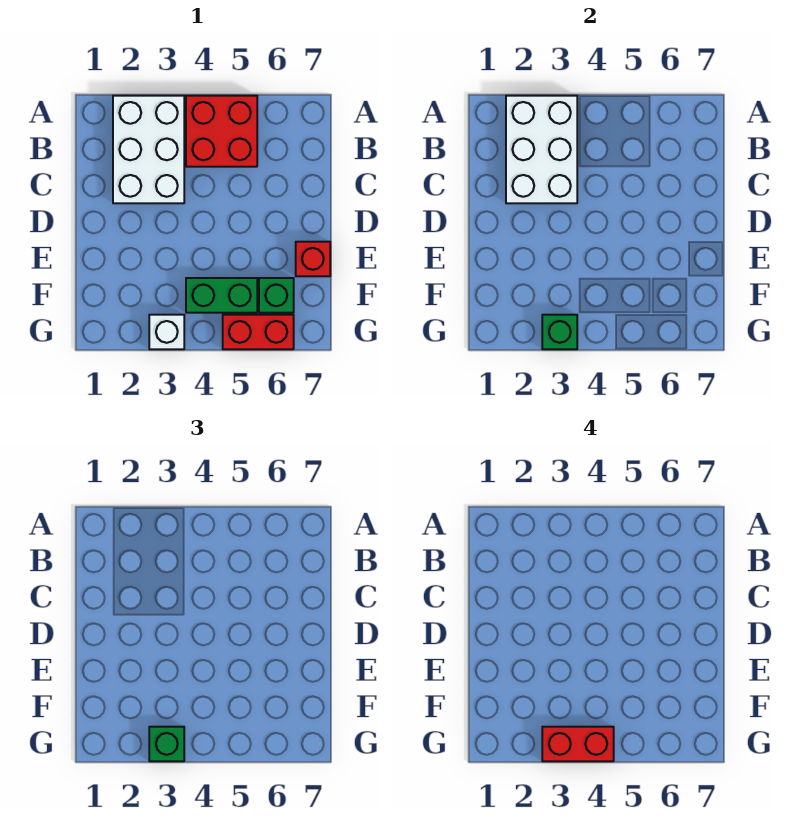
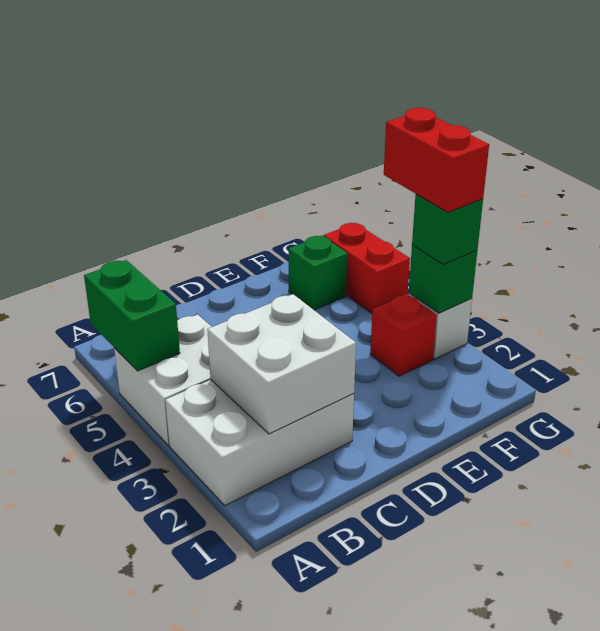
white brick A2:C3 level 2 -> white brick B2:C3 level 2
red brick A4:B5 level 1 -> white brick A4:B5 level 1
red brick E7 level 1 -> red brick F3 level 1
green brick F4:F5 level 1 -> green brick A5:A6 level 2

